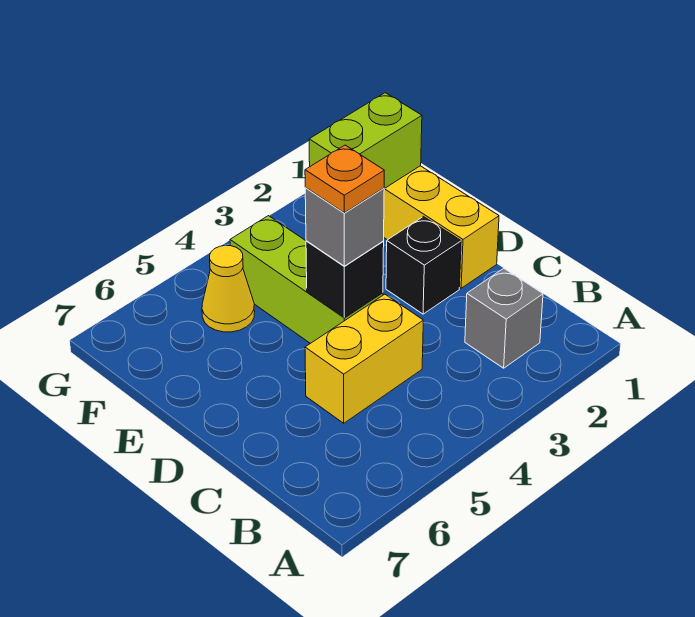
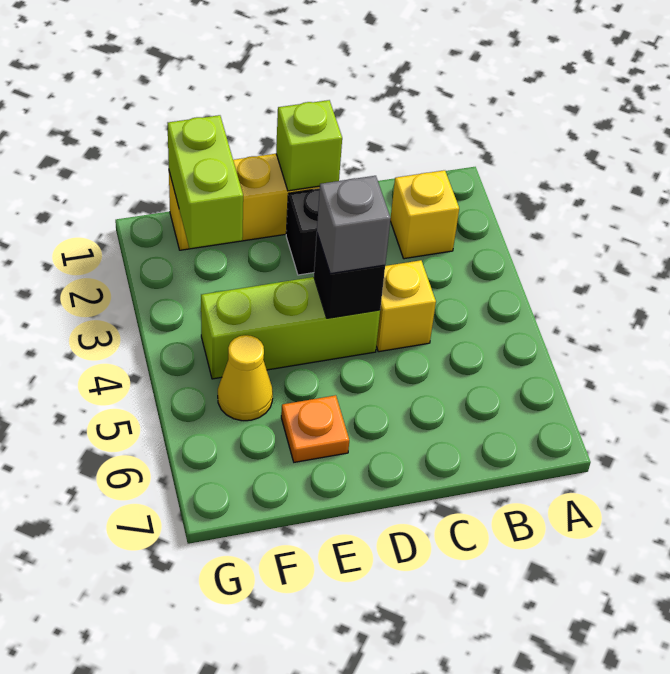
grey brick B2 level 1 -> yellow brick B2 level 1
yellow brick C4:C5 level 1 -> yellow brick C4 level 1
none -> lime brick D1 level 2
orange plate D4 level 4 -> orange plate E6 level 1

